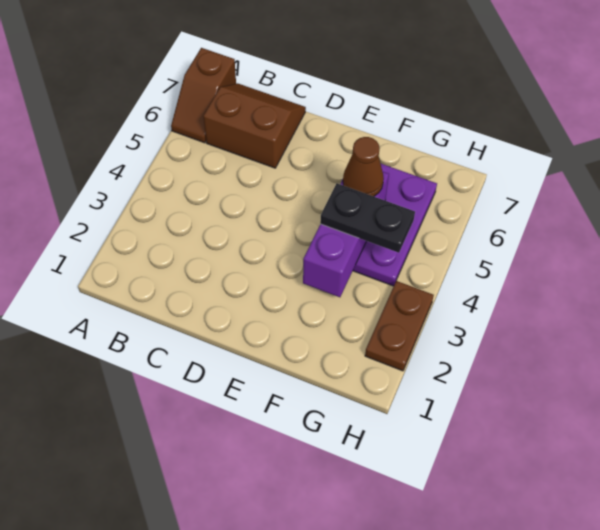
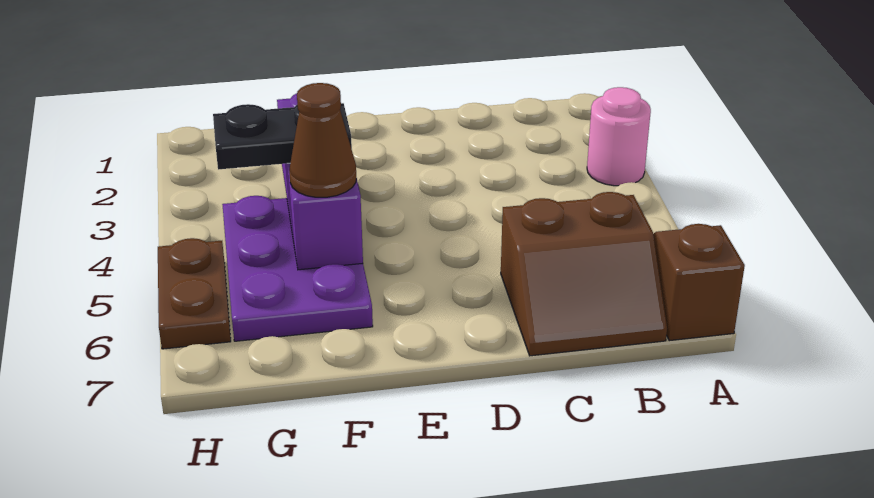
none -> pink round brick A3 level 1
brown plate H2:H3 level 1 -> brown plate H5:H6 level 1

